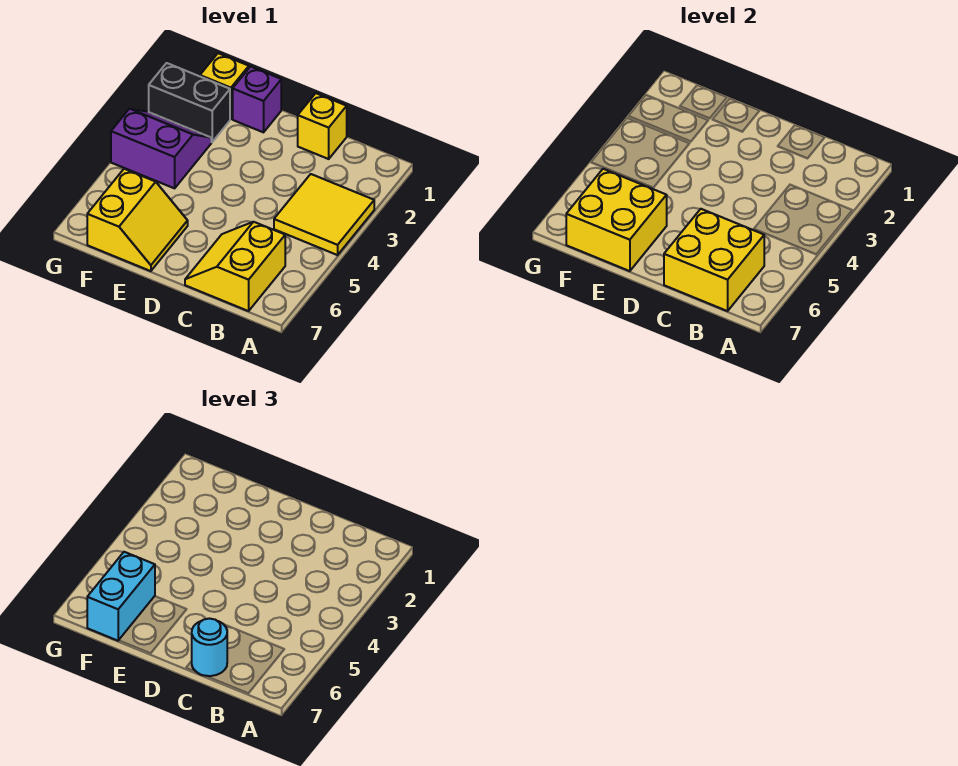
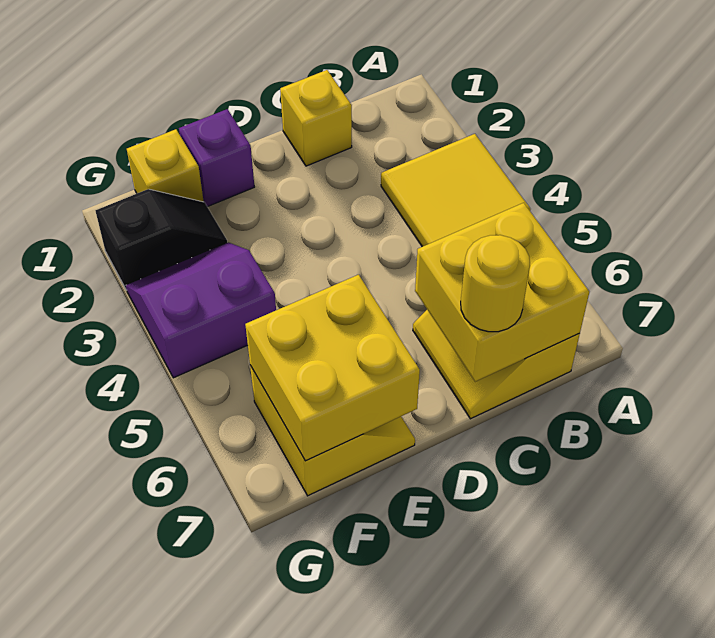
cyan round brick C7 level 3 -> yellow round brick C7 level 3
black brick F2:G2 level 1 -> black slope F2:G2 level 1 top G
cyan brick F6:F7 level 3 -> none

